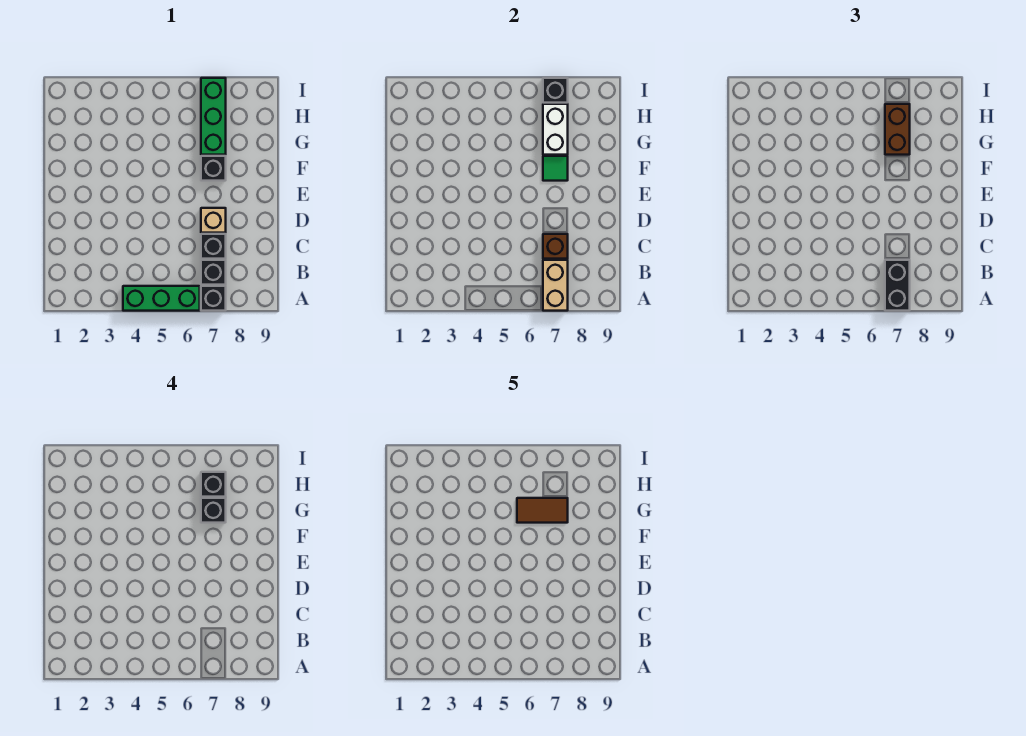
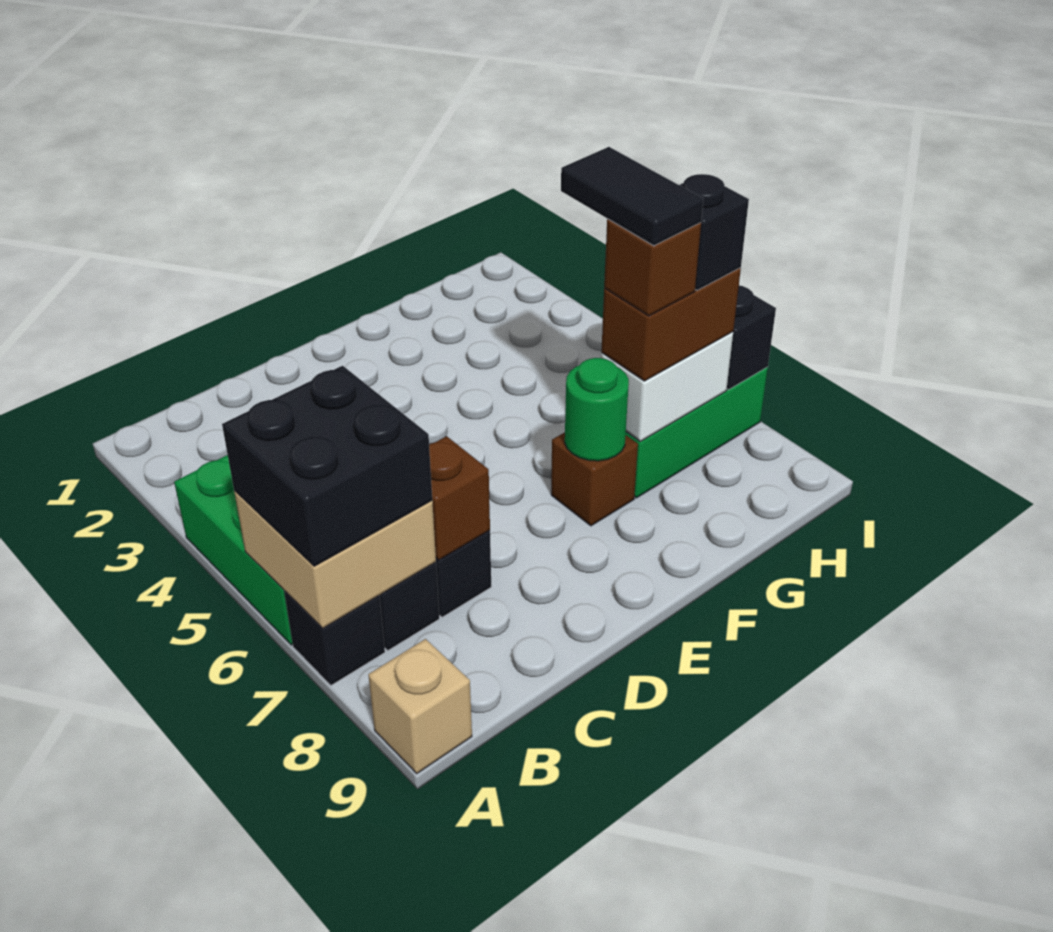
tan brick A7:B7 level 2 -> tan brick A6:B7 level 2
black brick A7:B7 level 3 -> black brick A6:B7 level 3
tan brick D7 level 1 -> tan brick A9 level 1
black brick F7 level 1 -> brown brick F7 level 1
green tile F7 level 2 -> green round brick F7 level 2
brown tile G6:G7 level 5 -> black tile G6:G7 level 5
black brick G7 level 4 -> brown brick G7 level 4

